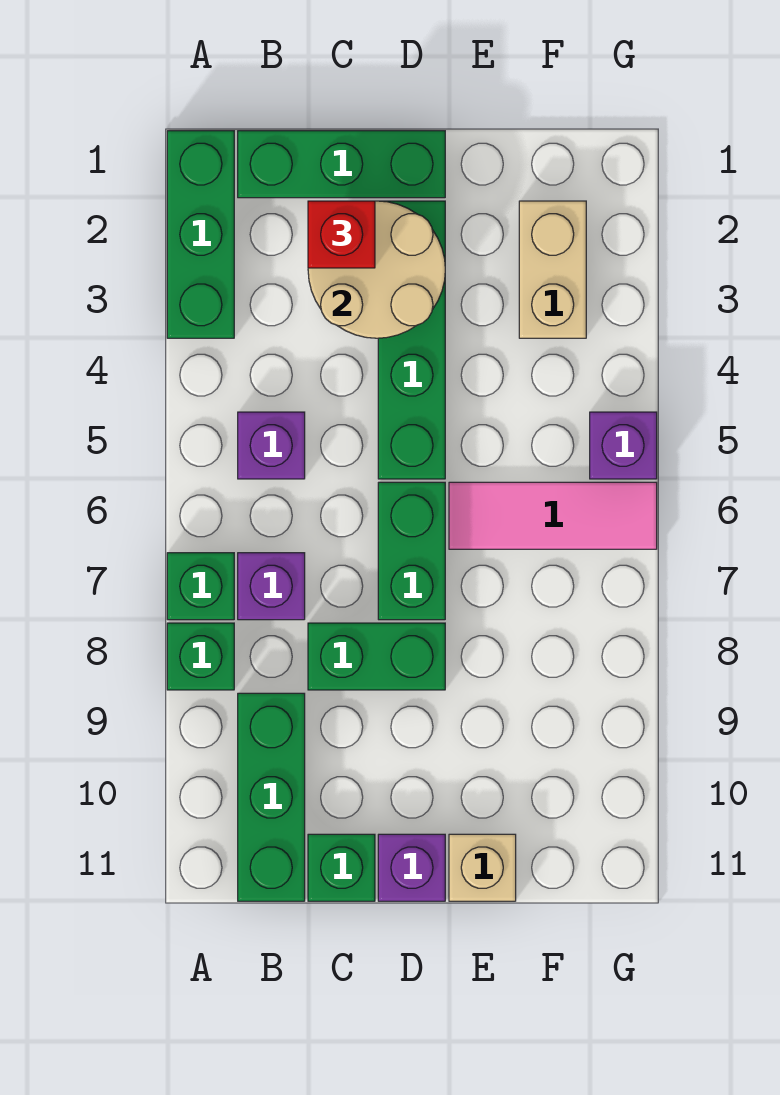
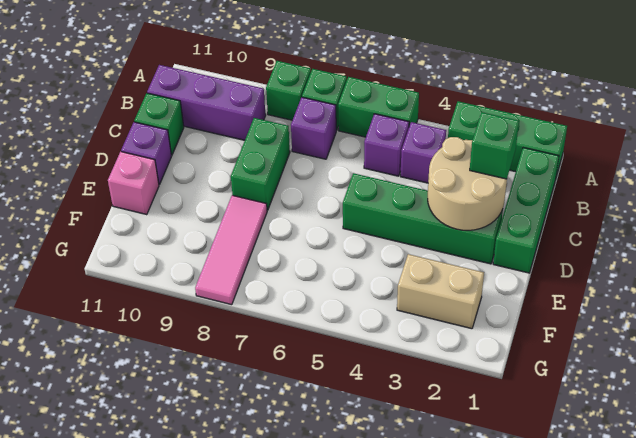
green brick B9:B11 level 1 -> purple brick B9:B11 level 1
red brick C2 level 3 -> green brick C2 level 3
green brick D6:D7 level 1 -> green brick A5:A6 level 1
pink tile E6:G6 level 1 -> pink tile E8:G8 level 1
tan brick E11 level 1 -> pink brick E11 level 1
purple brick G5 level 1 -> purple brick B4 level 1

